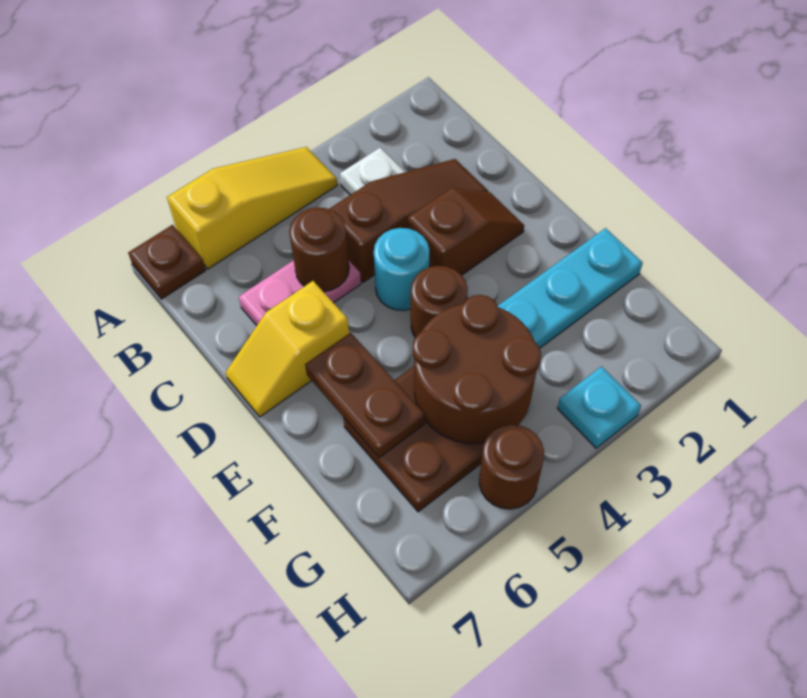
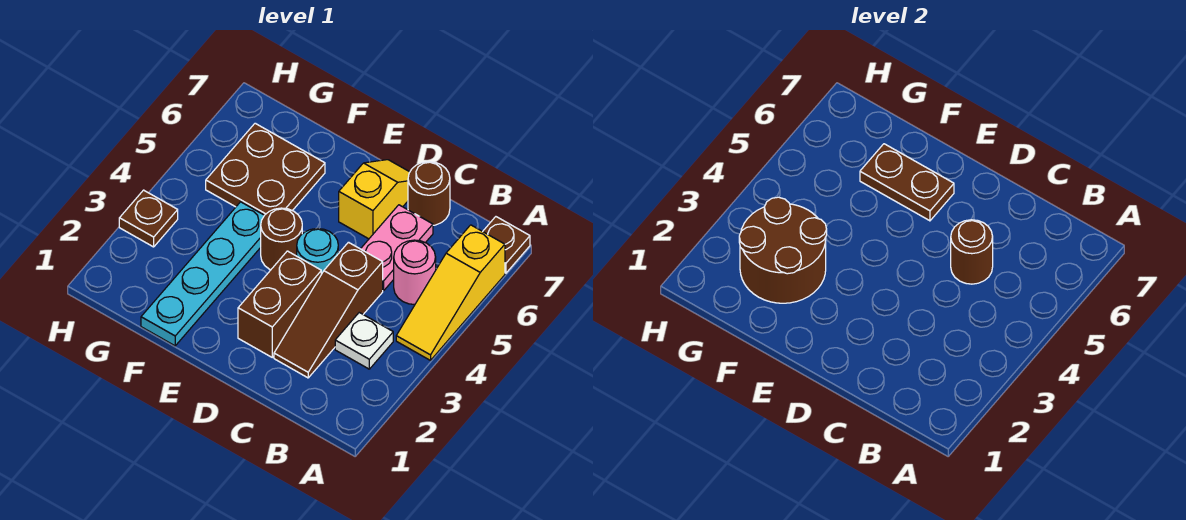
none -> pink round brick B5 level 1
brown slope D2:D3 level 1 top 3 -> brown brick D2:D3 level 1
brown round brick F4:G5 level 2 -> brown round brick F2:G3 level 2
cyan plate H3 level 1 -> brown plate H3 level 1
brown round brick H5 level 1 -> brown round brick C7 level 1

